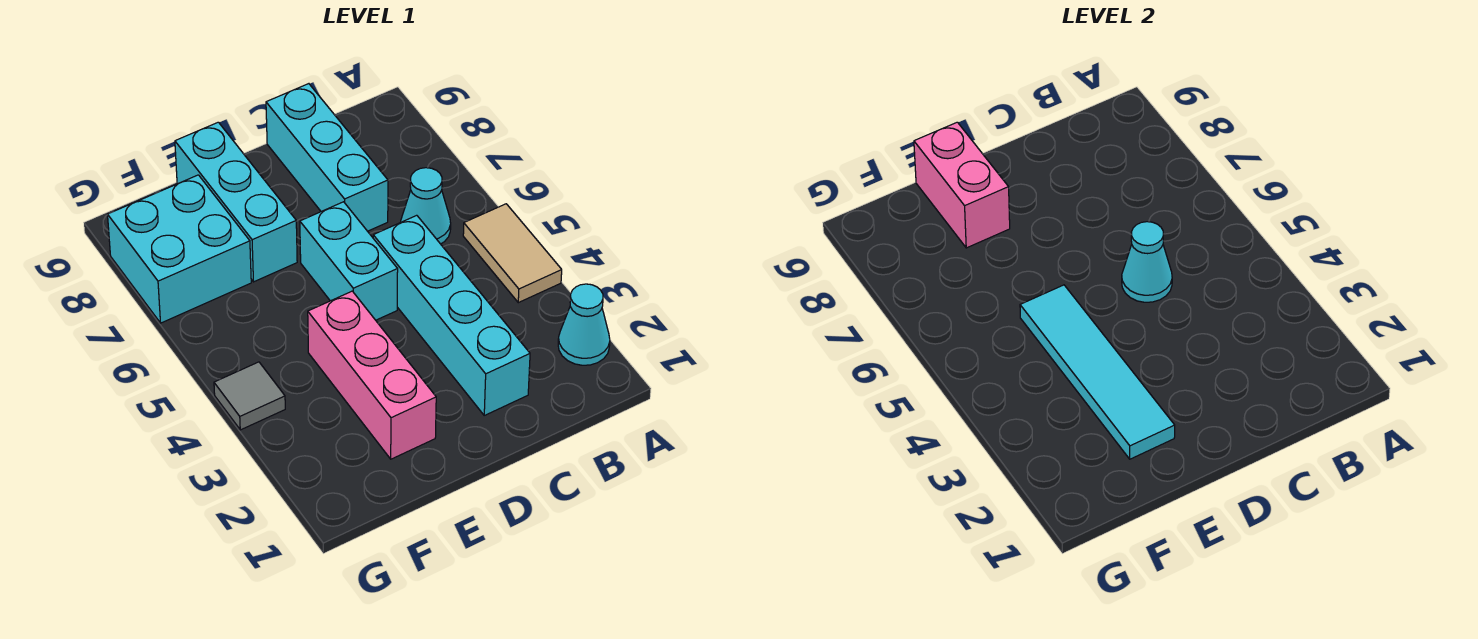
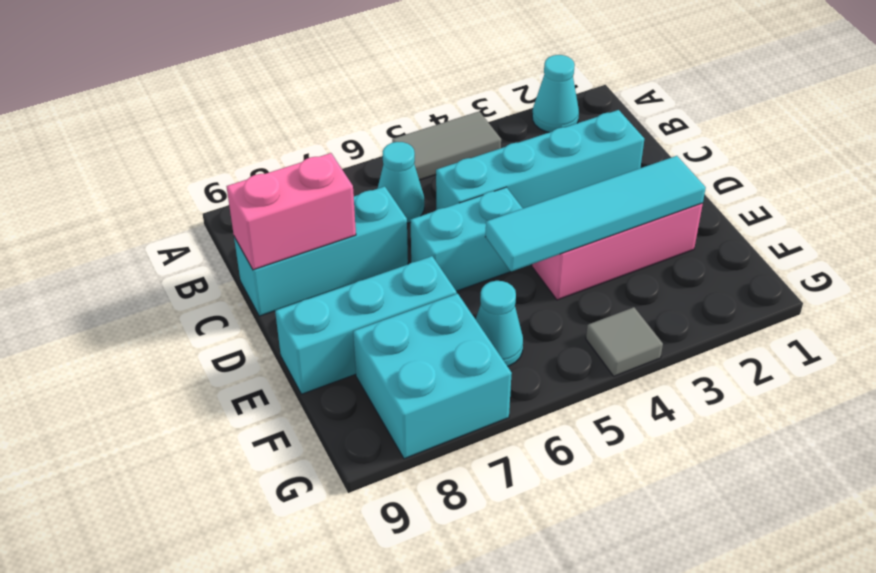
tan tile A4:A5 level 1 -> grey tile A4:A5 level 1
cyan cone C5 level 2 -> cyan cone F6 level 1
pink brick E8:E9 level 2 -> pink brick C8:C9 level 2

